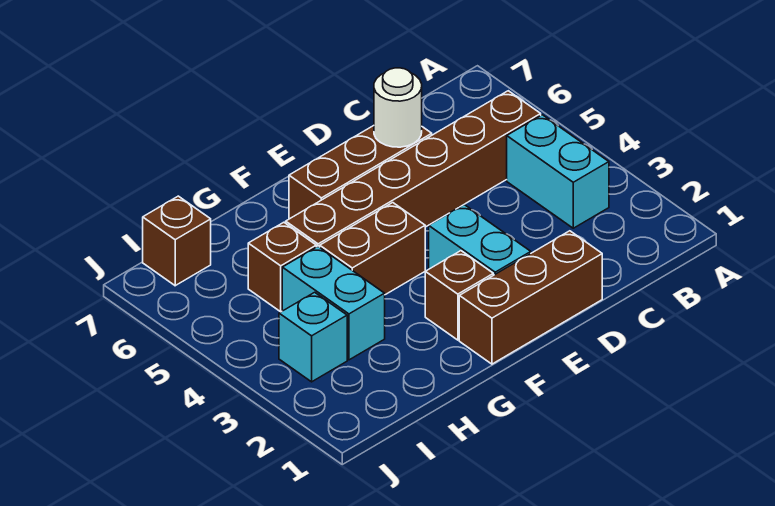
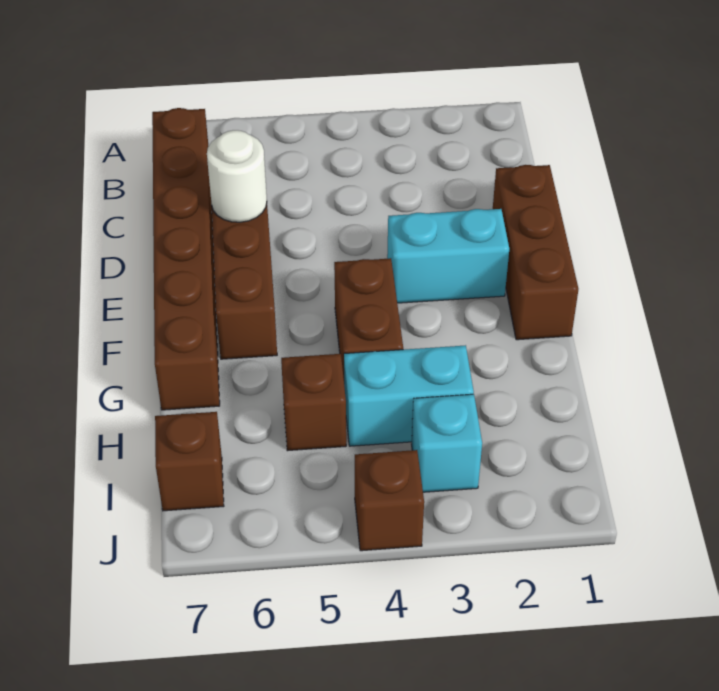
cyan brick B3:B4 level 1 -> none
brown brick B5:G5 level 1 -> brown brick B7:G7 level 1
brown brick F2 level 1 -> brown brick J4 level 1

